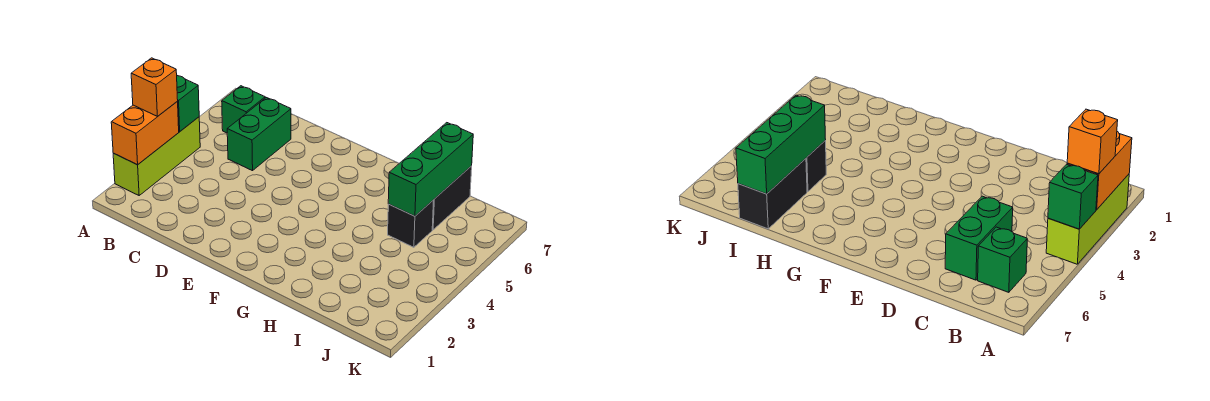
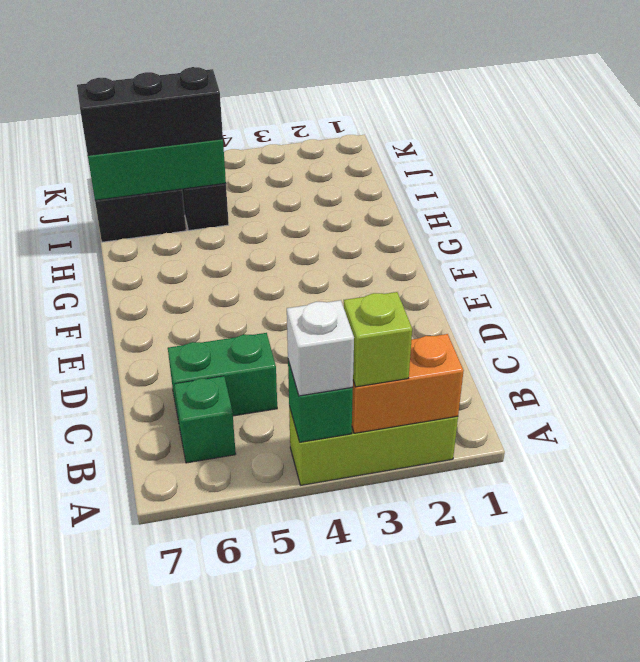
orange brick A3 level 3 -> lime brick A3 level 3
none -> white brick A4 level 3
none -> black brick I5:I7 level 3

